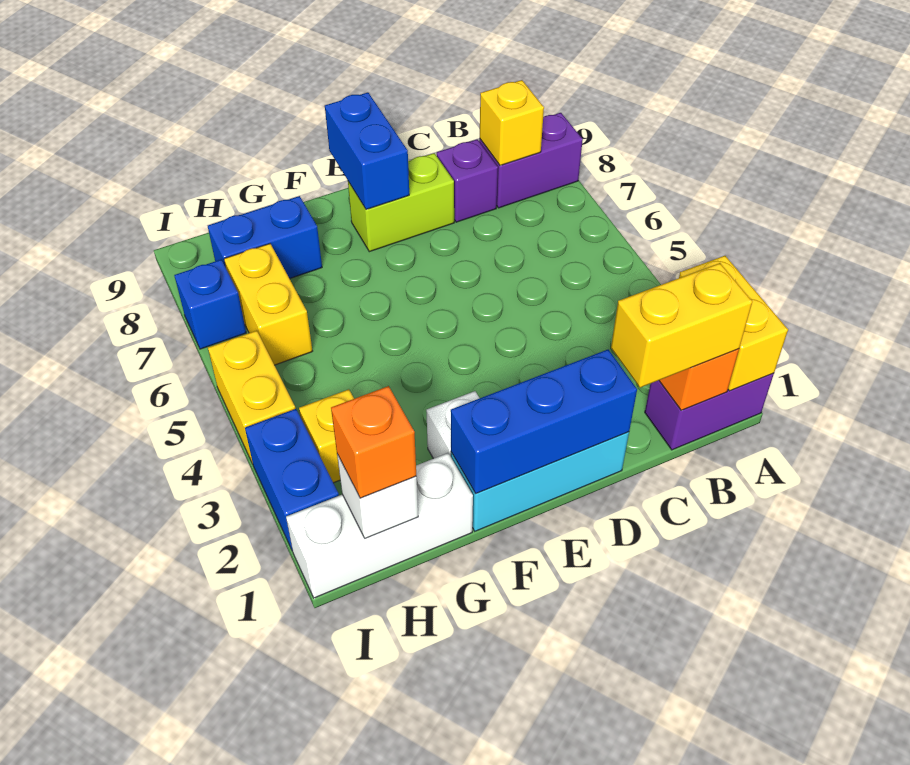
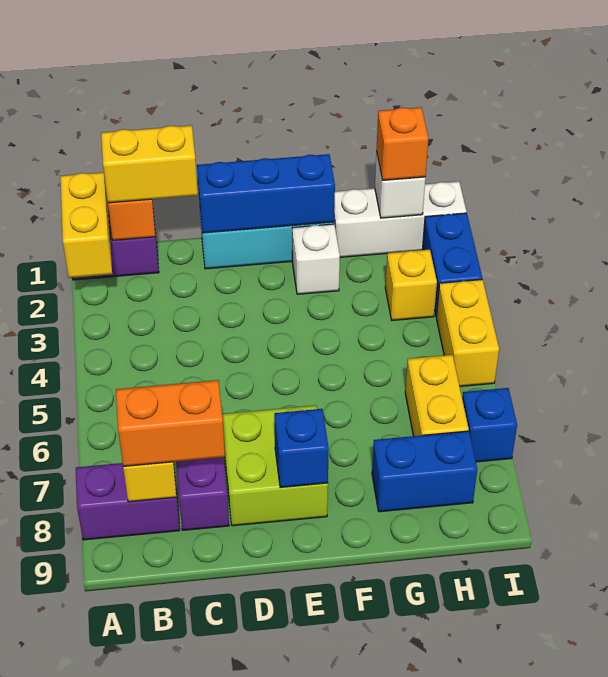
none -> orange brick B8:C8 level 3
lime brick D8:E8 level 1 -> lime brick D7:E8 level 1
blue brick E8:E9 level 2 -> blue brick E8 level 2

